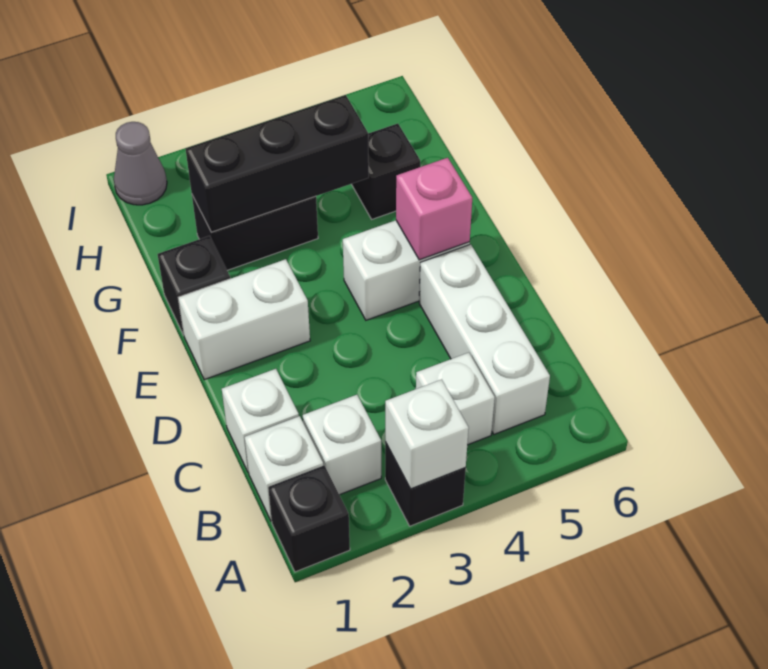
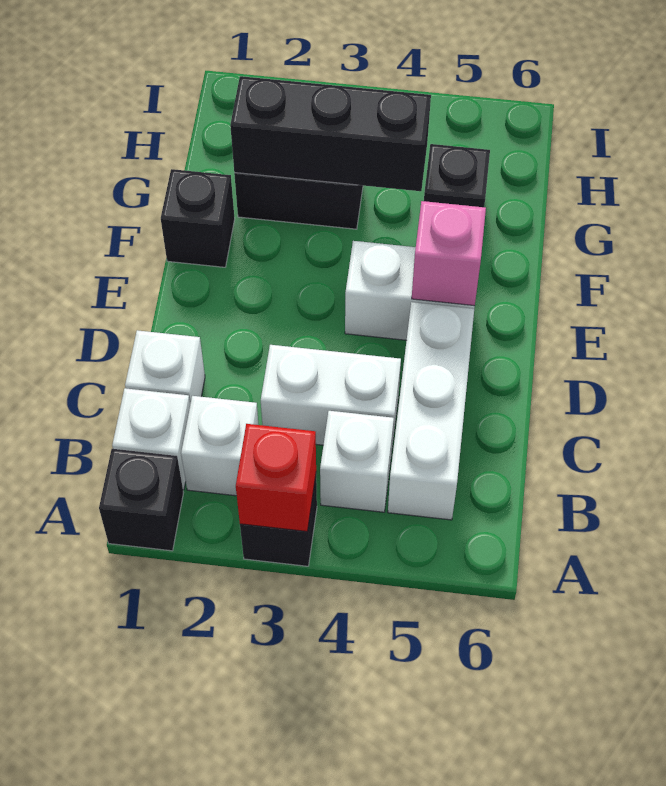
white brick A3 level 2 -> red brick A3 level 2
white brick E1:E2 level 1 -> white brick C3:C4 level 1
grey cone I1 level 1 -> none

